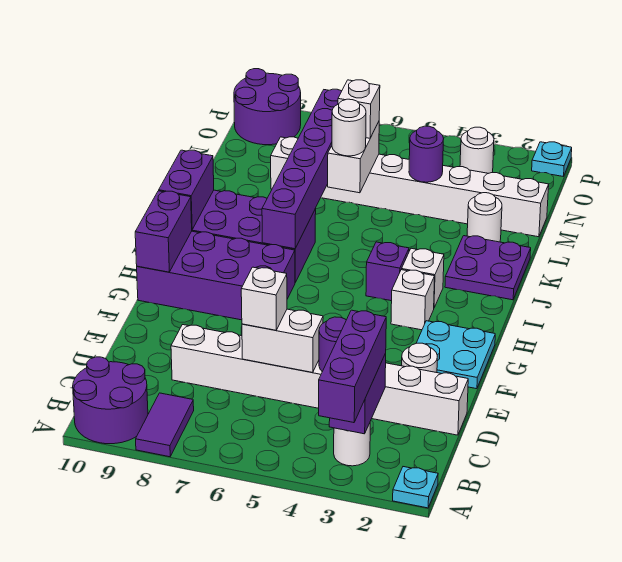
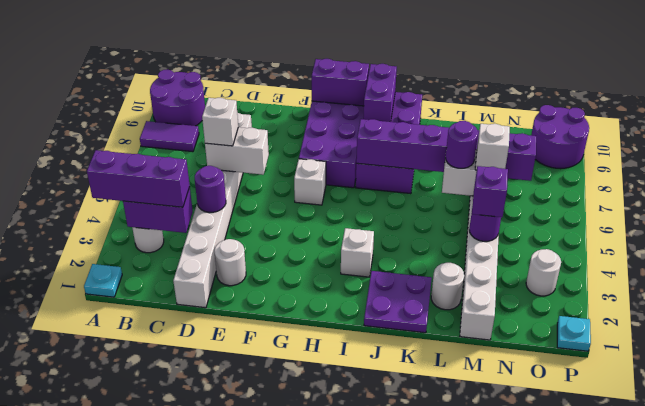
white brick D5:D6 level 2 -> white brick D6:E6 level 2
cyan plate F1:G2 level 1 -> none
white brick H3 level 1 -> white brick G6 level 1
purple brick I4 level 1 -> purple brick M4 level 3
purple brick I10:J10 level 2 -> purple brick I9:I10 level 2
white round brick L6 level 3 -> purple round brick L6 level 3

